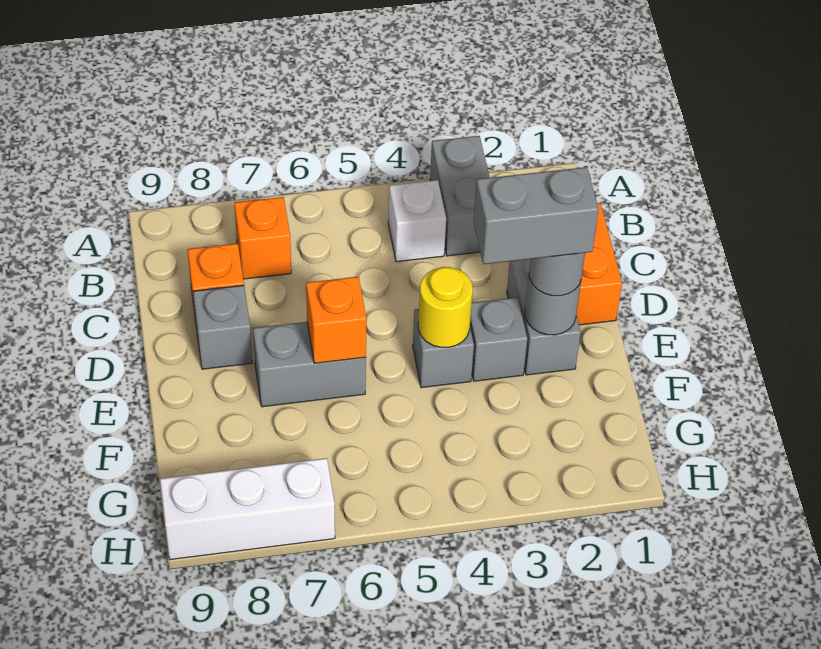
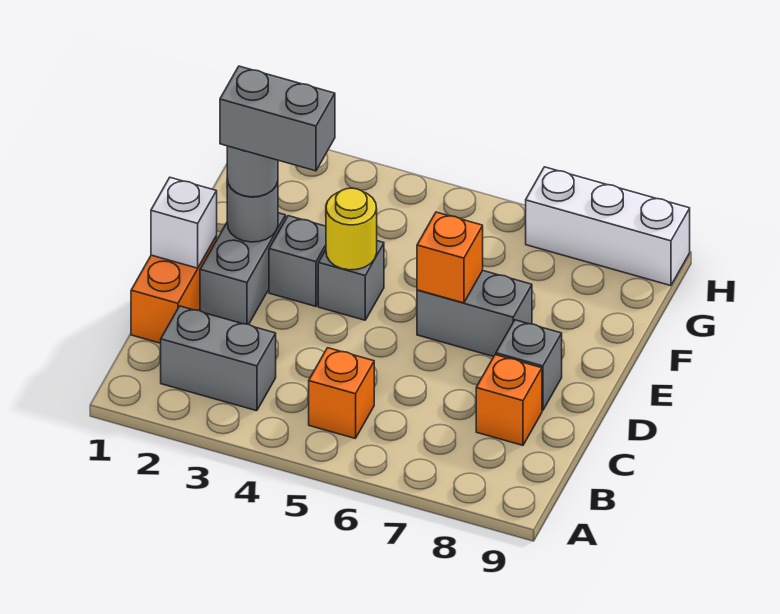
grey brick A3:B3 level 1 -> grey brick B2:B3 level 1
white brick B4 level 1 -> white brick D1 level 2
orange brick B7 level 1 -> orange brick B5 level 1

